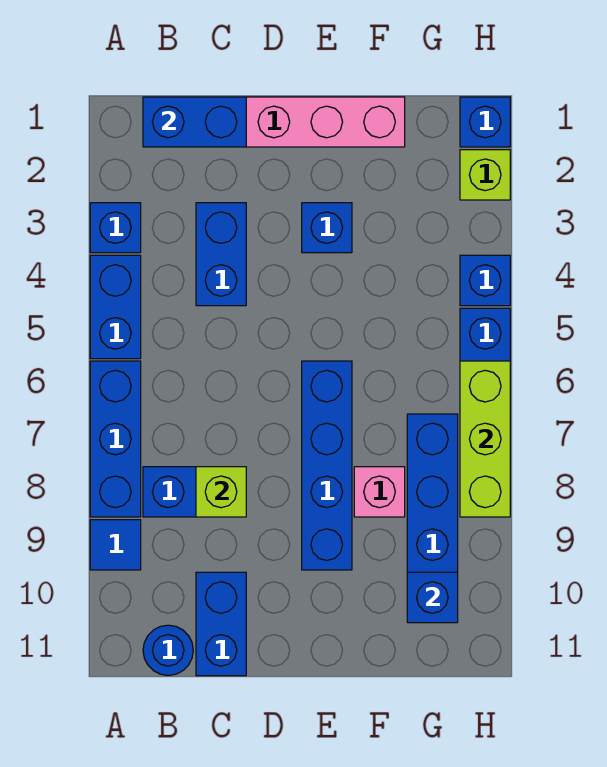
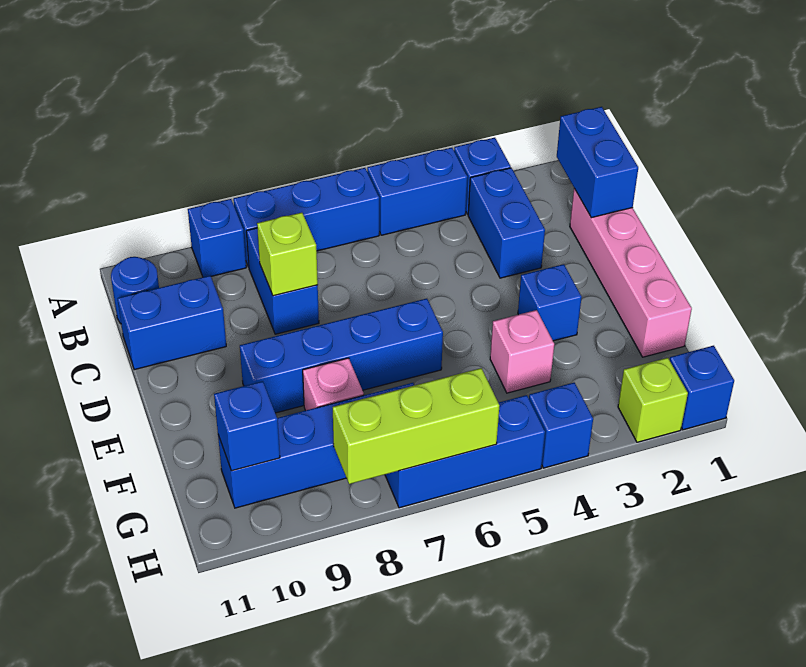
blue tile A9 level 1 -> blue brick A9 level 1
blue brick C3:C4 level 1 -> blue brick B3:C3 level 1
none -> pink brick F4 level 1

